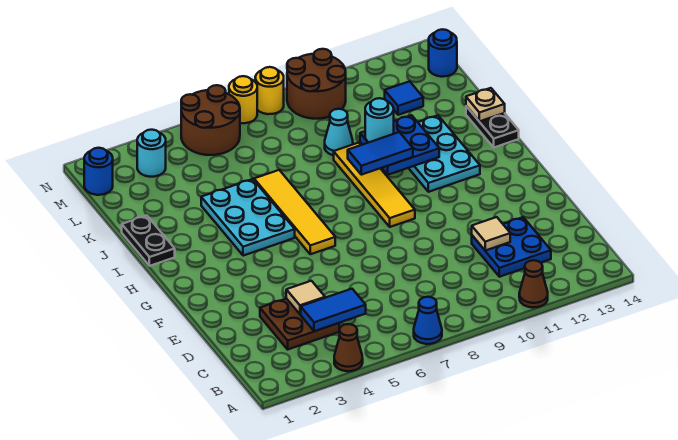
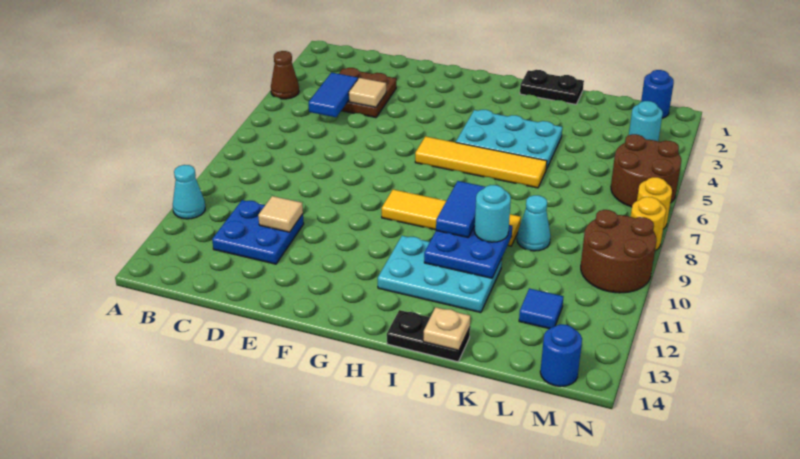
blue cone A7 level 1 -> none
brown cone A11 level 1 -> cyan cone A11 level 1

